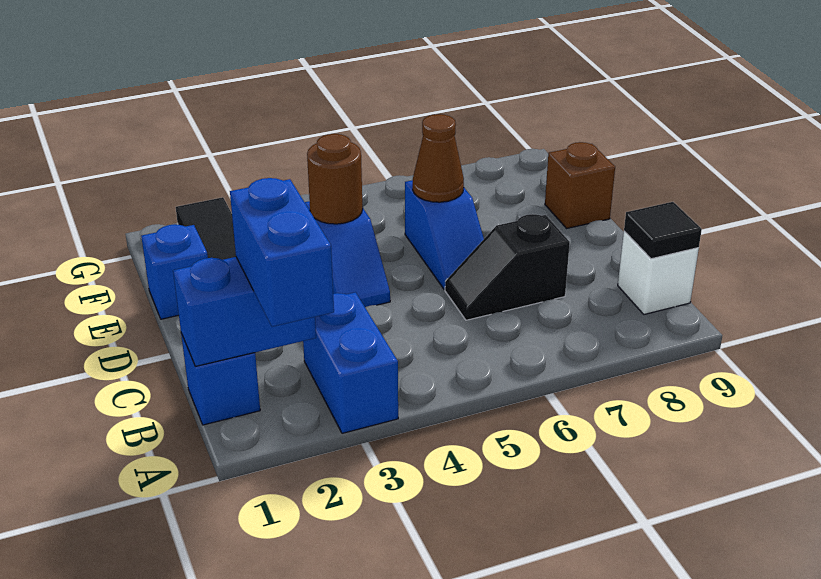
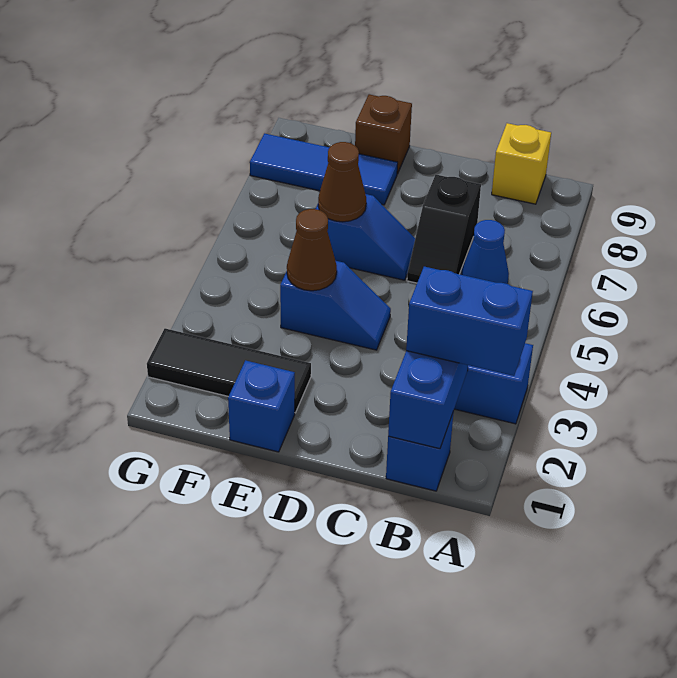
none -> blue cone B6 level 1
white brick B9 level 1 -> yellow brick B9 level 1
black tile B9 level 2 -> none
brown round brick E4 level 2 -> brown cone E4 level 2
none -> blue tile E8:G8 level 1

